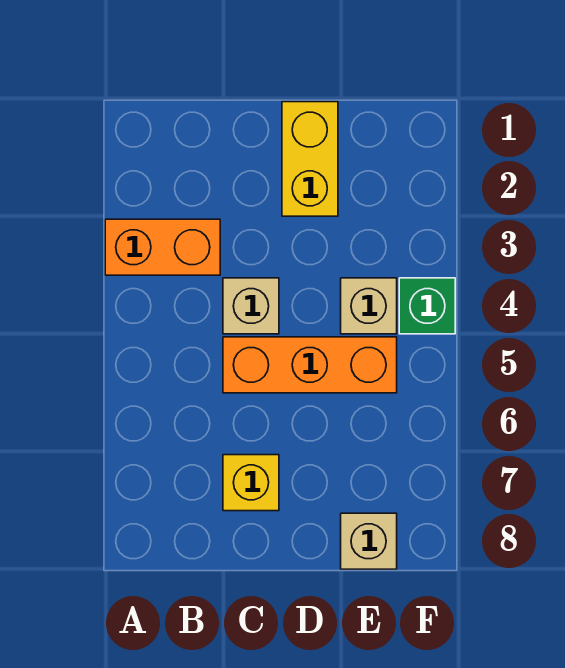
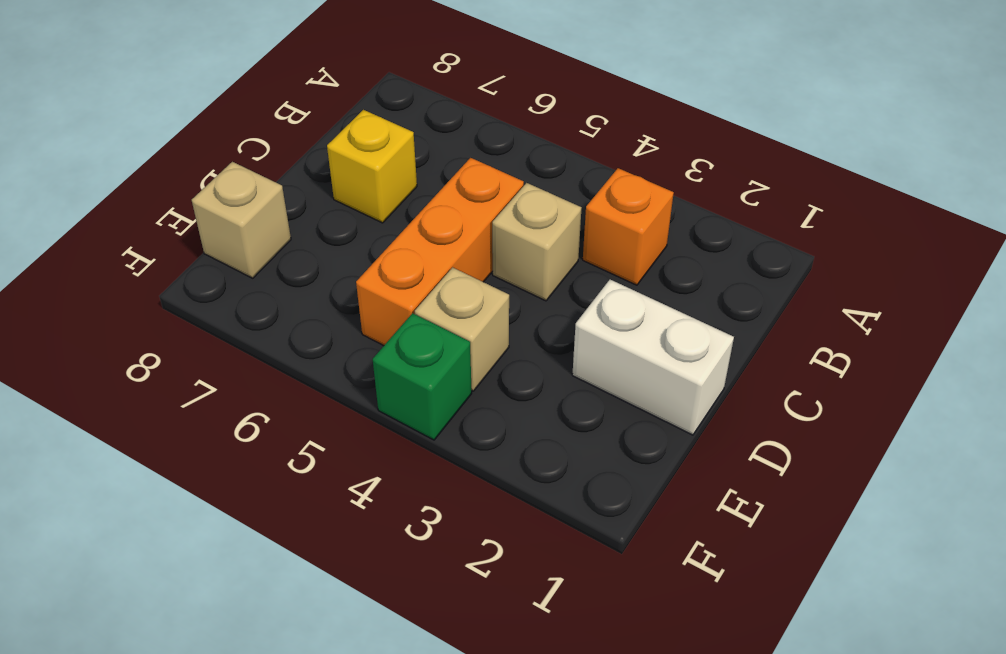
orange brick A3:B3 level 1 -> orange brick B3 level 1
yellow brick D1:D2 level 1 -> white brick D1:D2 level 1

